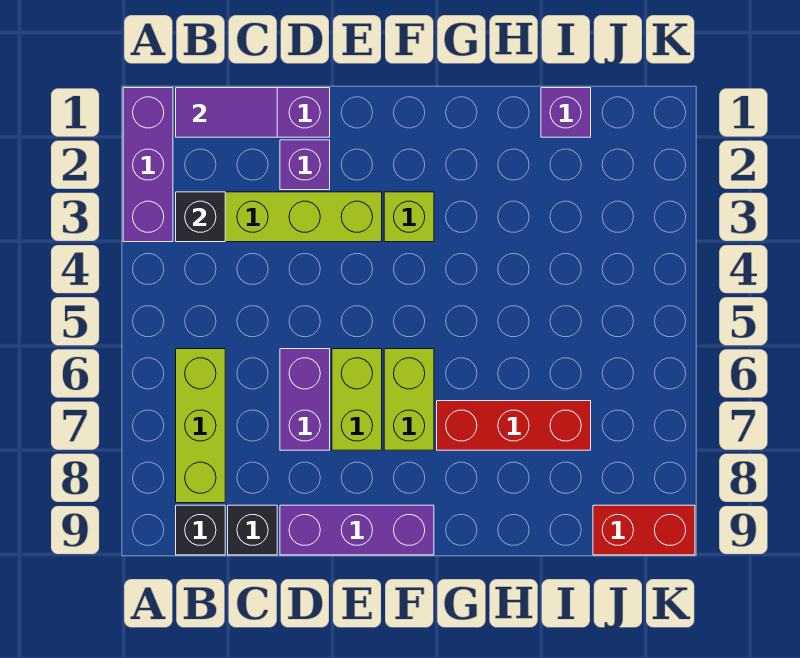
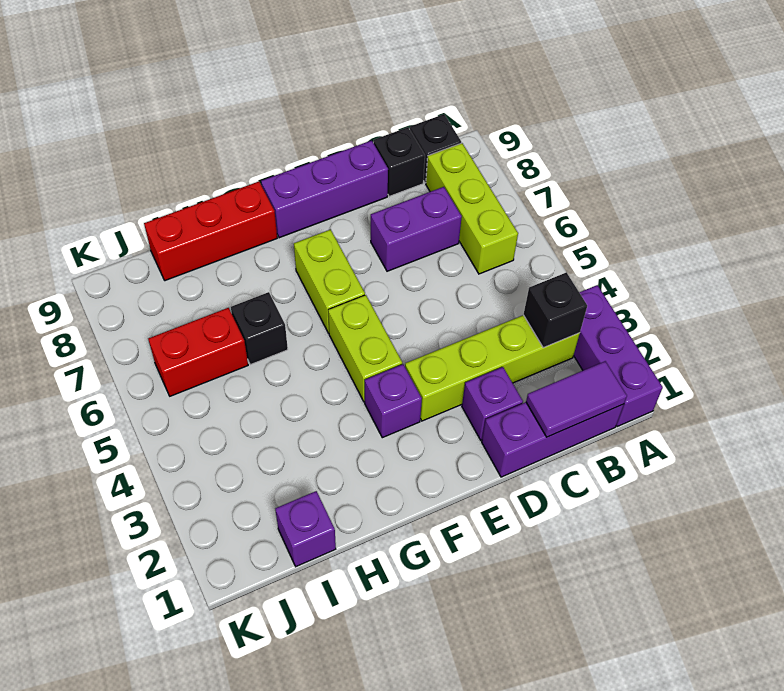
purple brick D6:D7 level 1 -> purple brick C7:D7 level 1
lime brick E6:E7 level 1 -> lime brick F4:F5 level 1
lime brick F3 level 1 -> purple brick F3 level 1
red brick G7:I7 level 1 -> red brick G9:I9 level 1
none -> black brick H6 level 1
red brick J9:K9 level 1 -> red brick I6:J6 level 1

